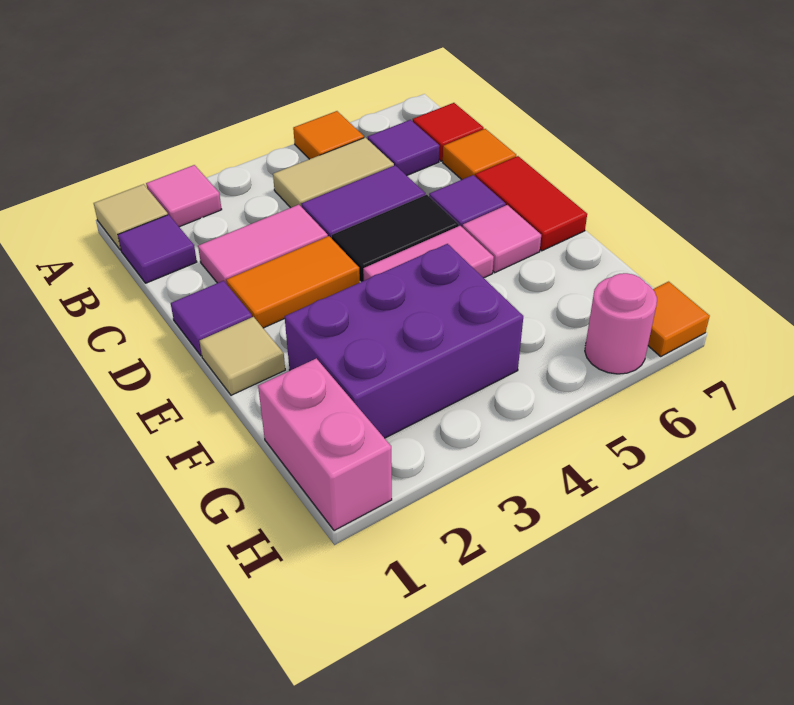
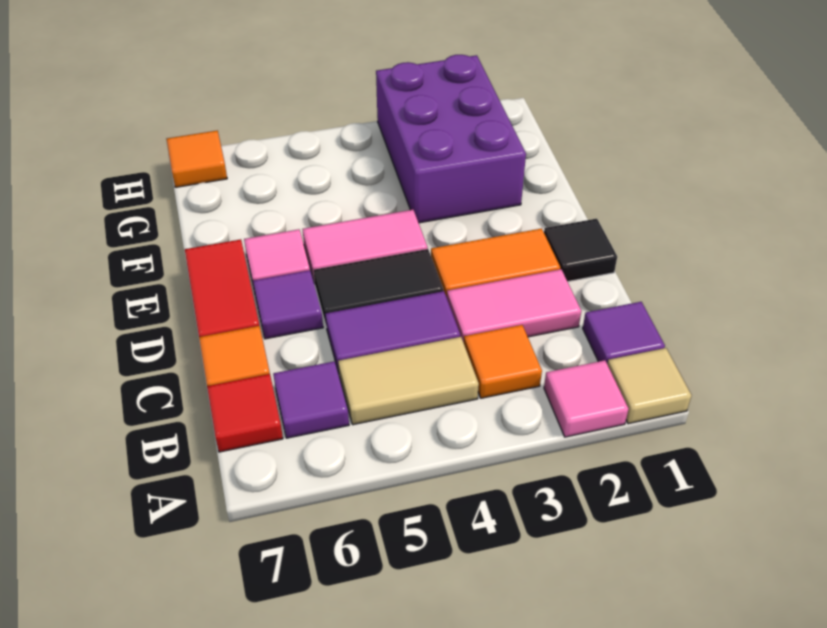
orange tile A5 level 1 -> orange tile B3 level 1
purple tile D1 level 1 -> black tile D1 level 1
tan tile E1 level 1 -> none
purple brick F2:G4 level 1 -> purple brick F2:H3 level 1
pink brick G1:H1 level 1 -> none
pink round brick H6 level 1 -> none

